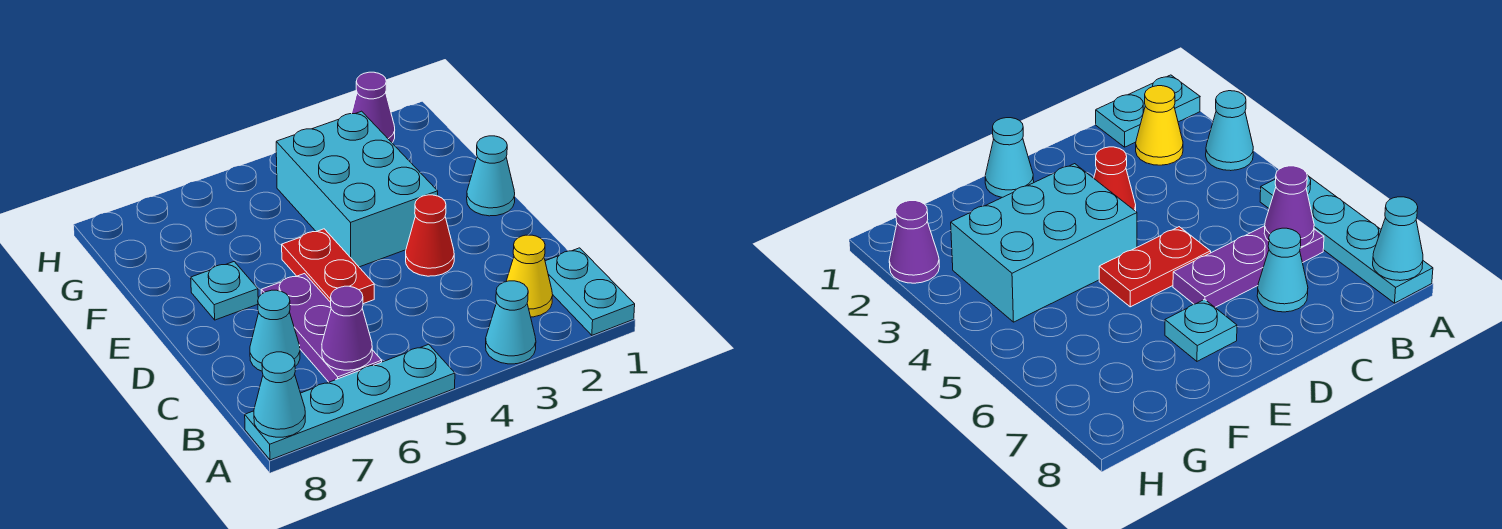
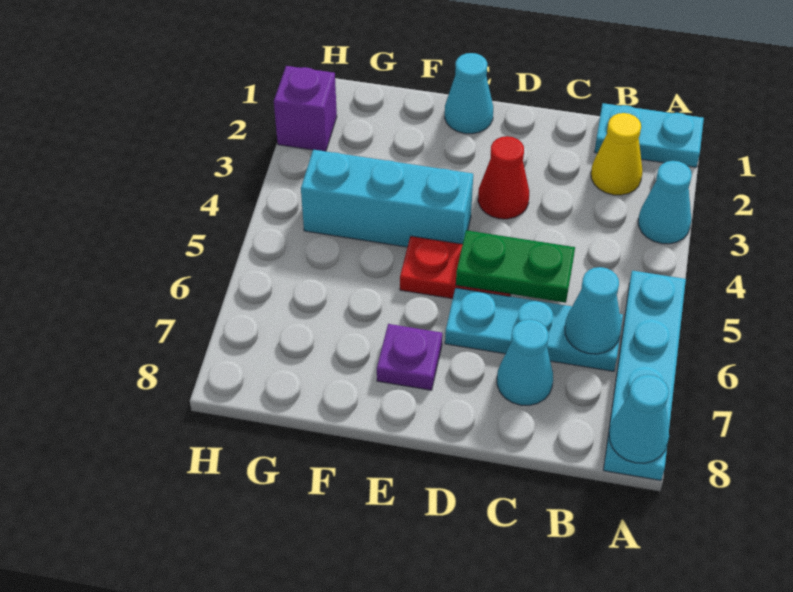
purple plate B6:D6 level 1 -> cyan plate B6:D6 level 1
purple cone B6 level 2 -> cyan cone B6 level 2
none -> green plate C5:D5 level 2
cyan brick E3:G4 level 1 -> cyan brick E4:G4 level 1
cyan plate E7 level 1 -> purple plate E7 level 1
purple cone H2 level 1 -> purple brick H2 level 1

